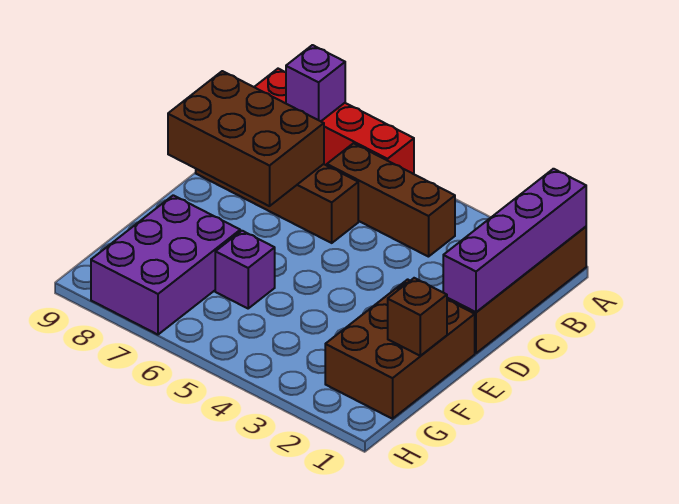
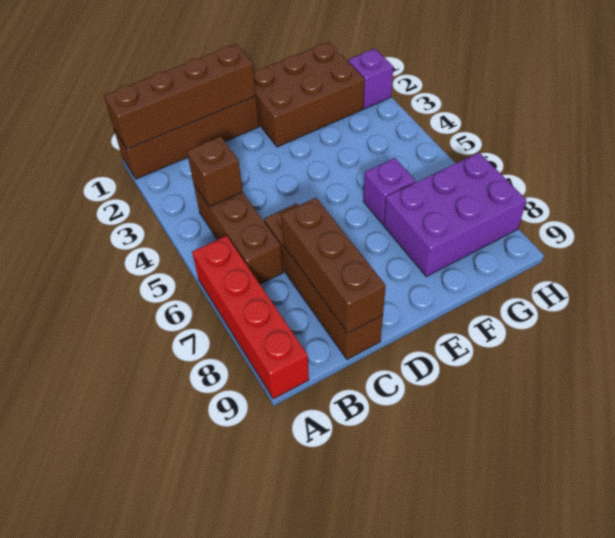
purple brick A1:D1 level 2 -> brown brick A1:D1 level 2
purple brick A8 level 2 -> purple brick H2 level 1
brown brick C7:D9 level 2 -> brown brick C7:C9 level 2
brown brick F1 level 2 -> brown brick B4 level 2

